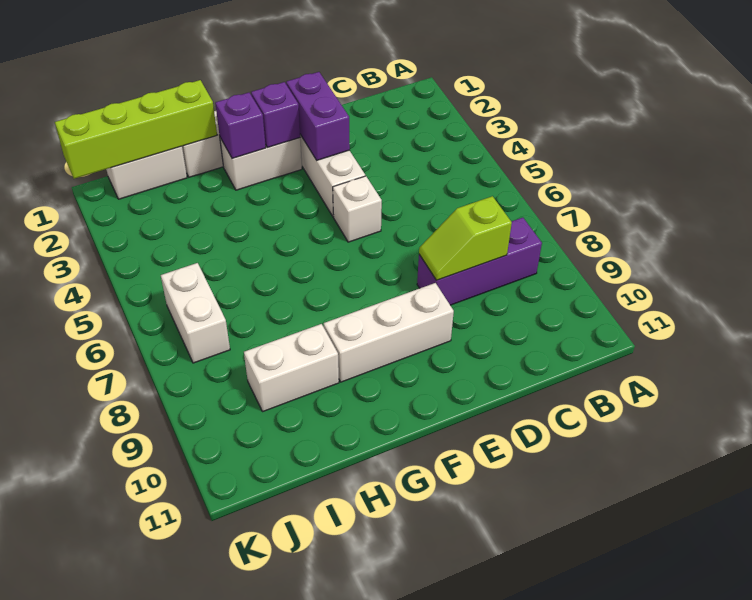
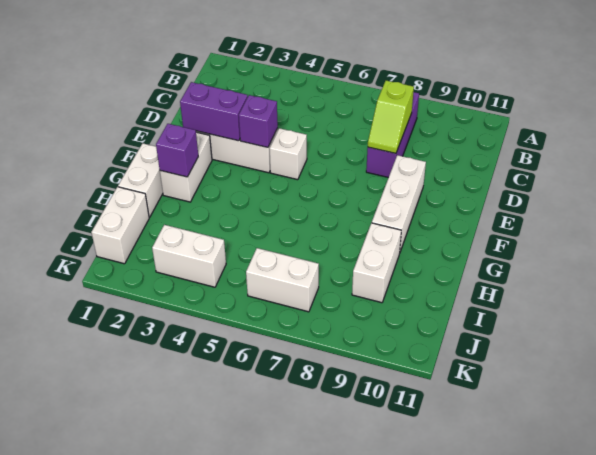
purple brick F2 level 2 -> purple brick E4 level 2
lime brick H1:K1 level 2 -> none
none -> white brick J3:J4 level 1

